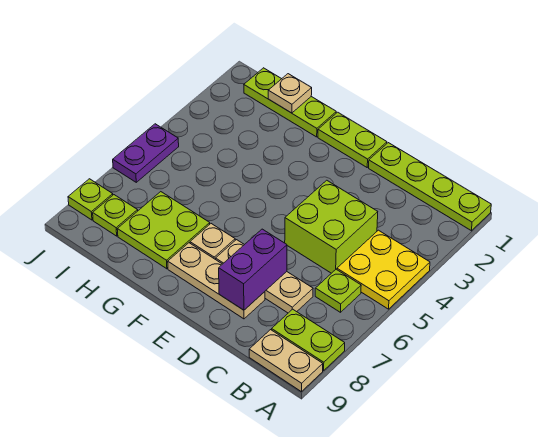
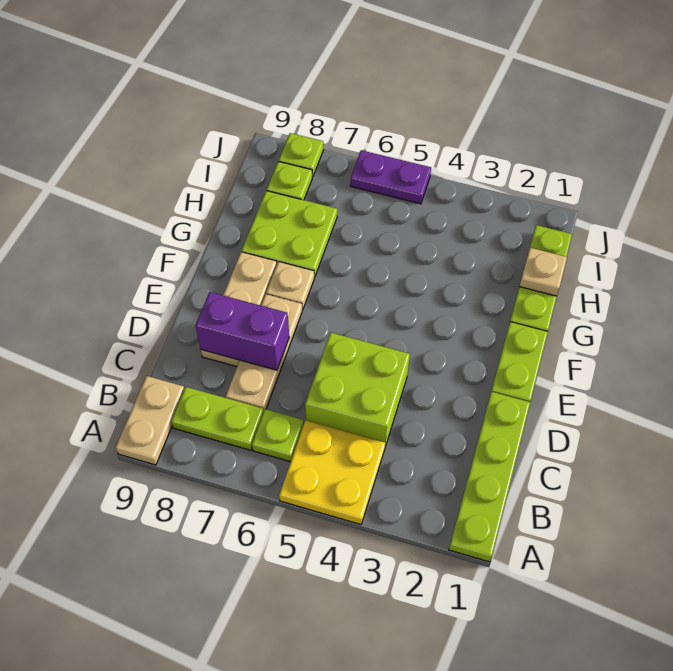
lime plate A8:B8 level 1 -> lime plate B7:B8 level 1

